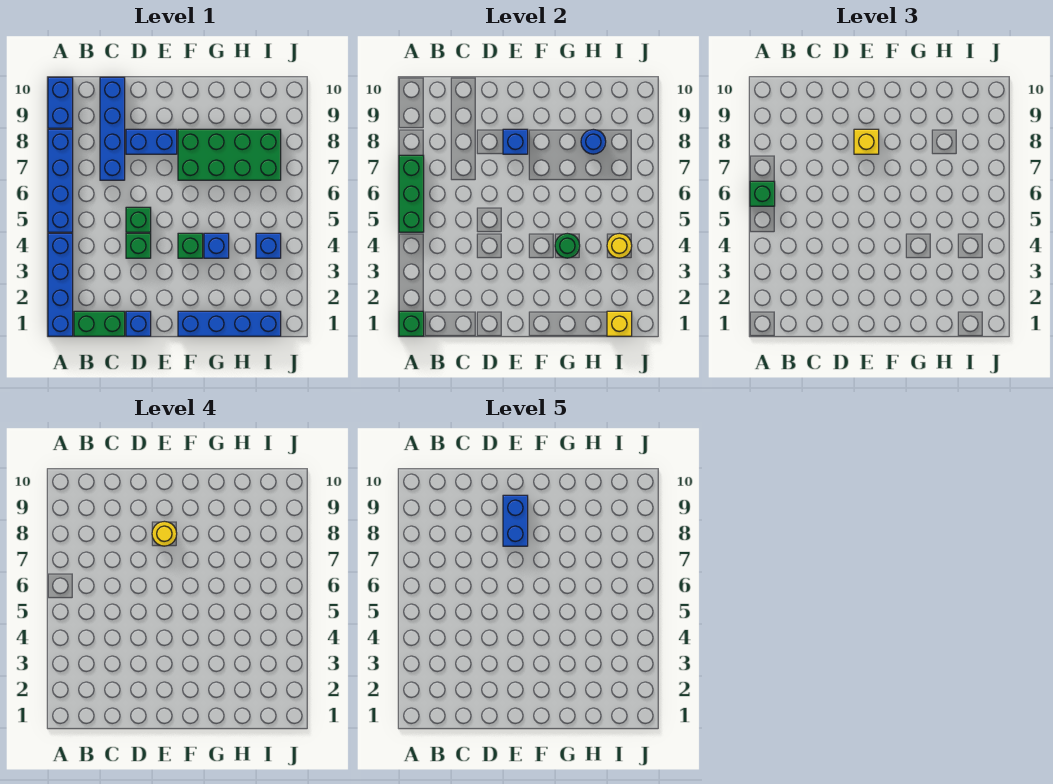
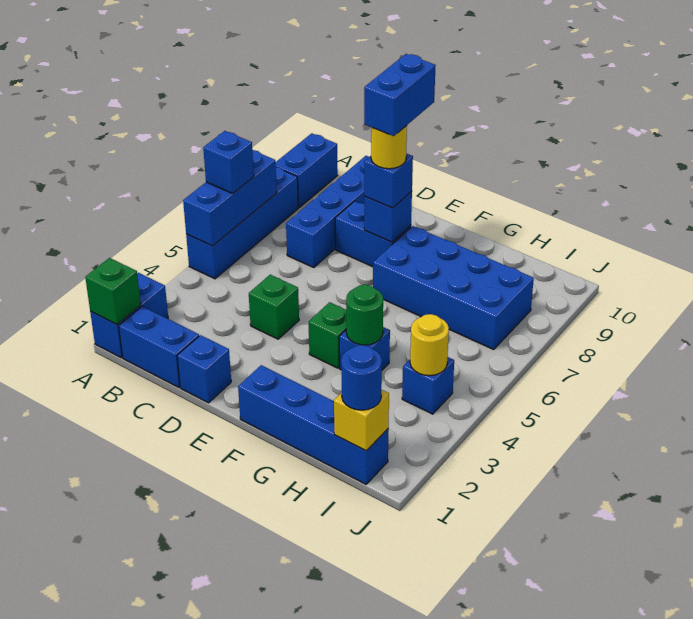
blue brick A1:A4 level 1 -> blue brick A1:A2 level 1
green brick A5:A7 level 2 -> blue brick A5:A7 level 2
green brick A6 level 3 -> blue brick A6 level 3
green brick B1:C1 level 1 -> blue brick B1:C1 level 1
green brick D5 level 1 -> none
yellow brick E8 level 3 -> blue brick E8 level 3
green brick F7:I8 level 1 -> blue brick F7:I8 level 1
blue round brick H8 level 2 -> blue round brick I1 level 3

